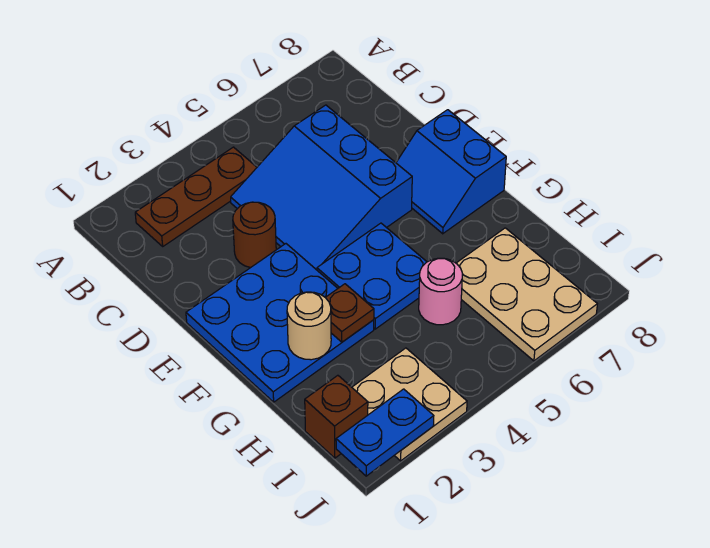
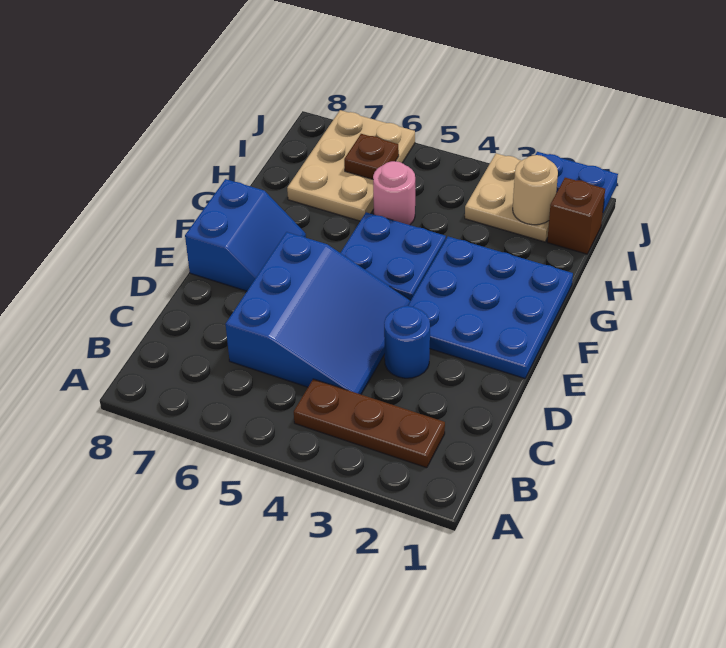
brown round brick D3 level 1 -> blue round brick D3 level 1
tan round brick G2 level 2 -> tan round brick I2 level 2
brown plate G3 level 2 -> brown plate I6 level 2

